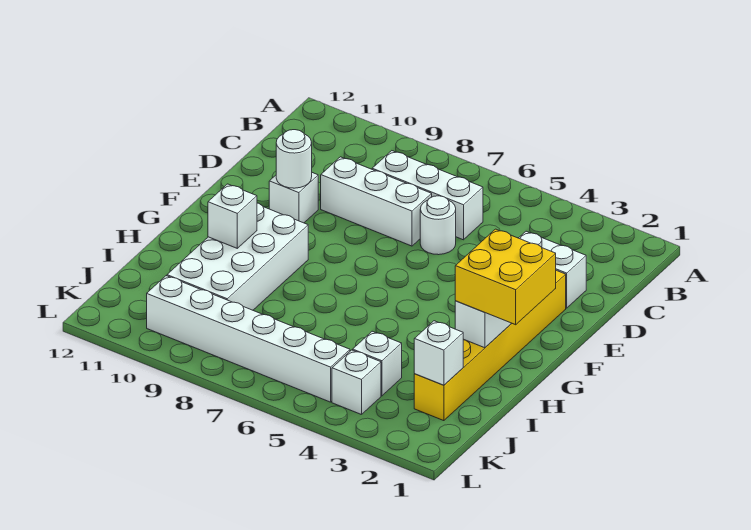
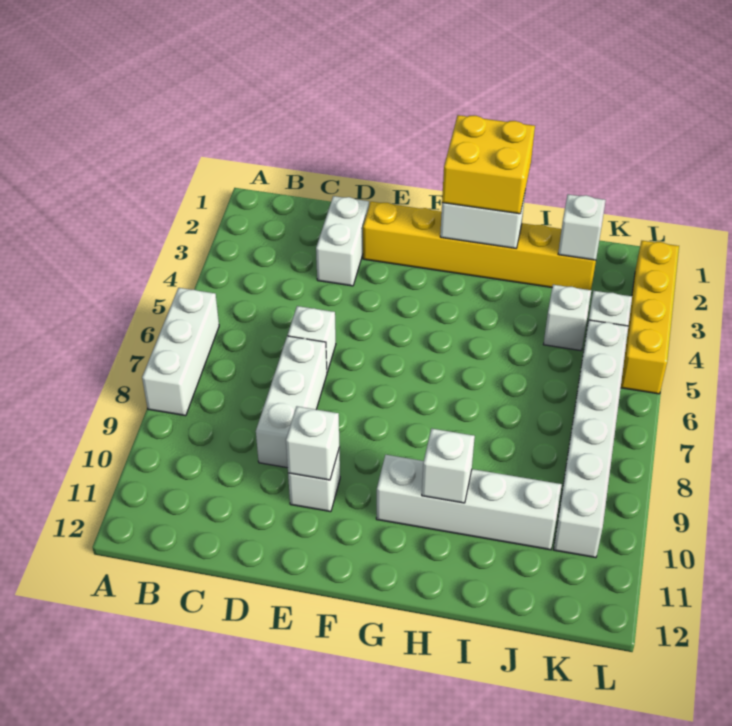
white brick C6:C8 level 1 -> white brick A6:A8 level 1
white round brick D6 level 1 -> white brick D6 level 1
white round brick E10 level 2 -> white brick E10 level 2
white brick G9:J10 level 1 -> white brick G10:J10 level 1
none -> yellow brick L2:L5 level 1

